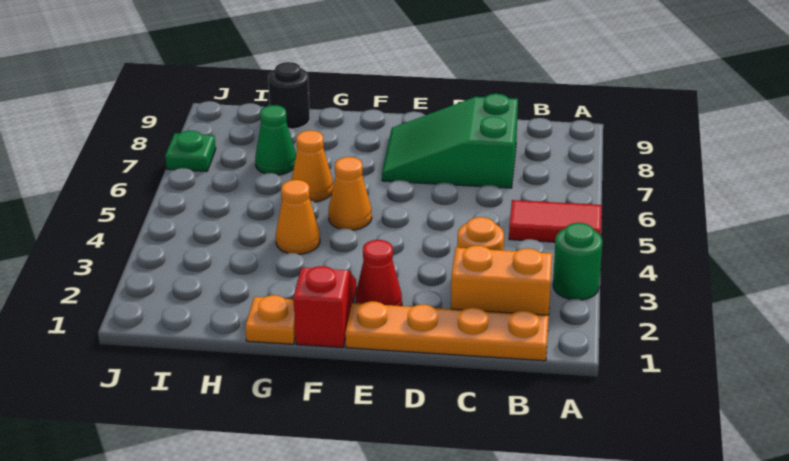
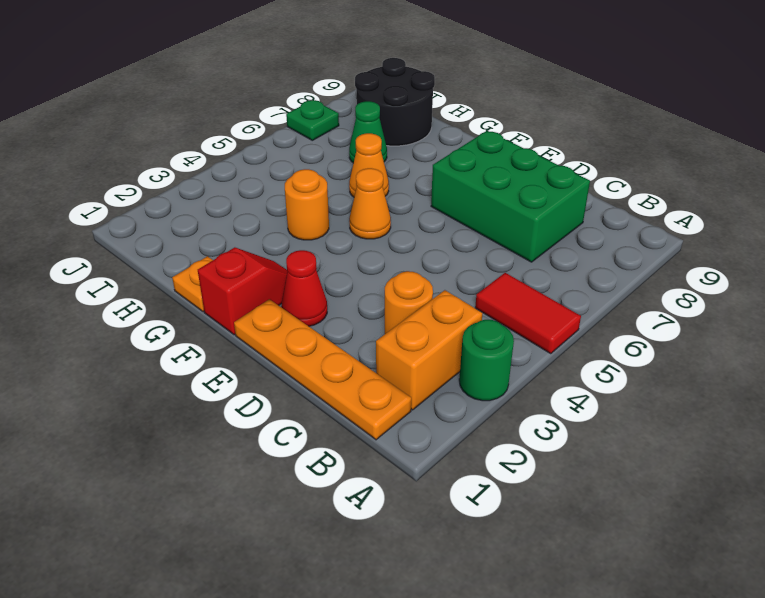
orange brick B2:C2 level 1 -> orange brick B2:B3 level 1
green slope C7:E8 level 1 top C -> green brick C7:E8 level 1
orange cone G4 level 1 -> orange round brick G4 level 1
black round brick H9 level 1 -> black round brick H8:I9 level 1

